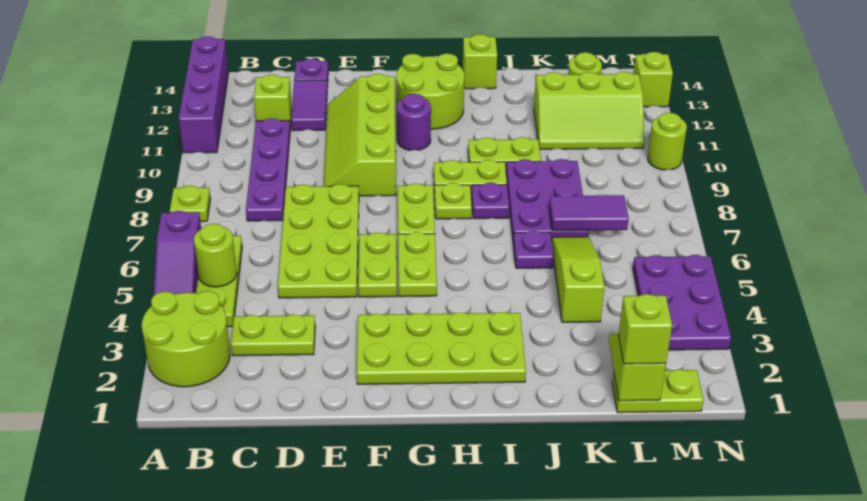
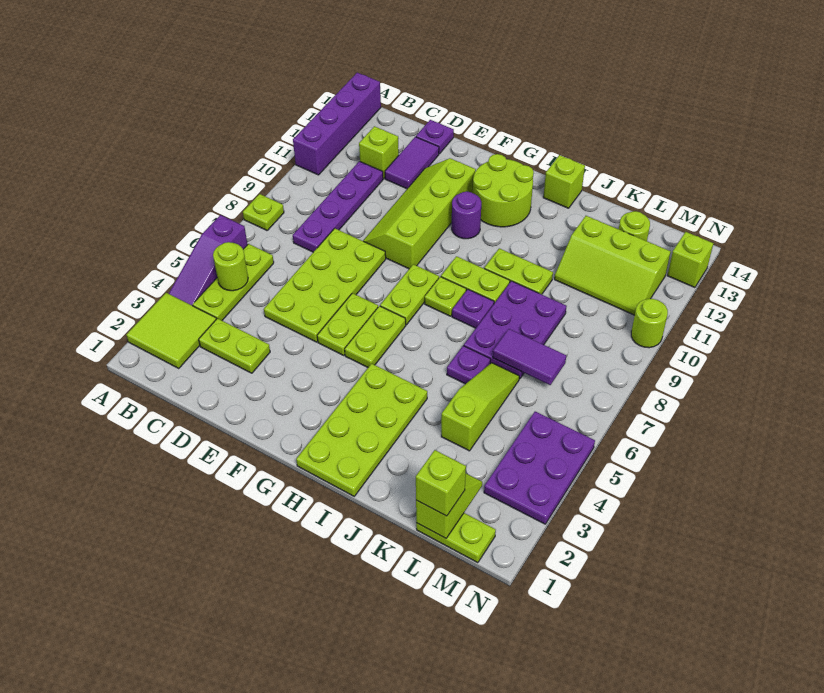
lime round brick A2:B3 level 1 -> lime tile A2:B3 level 1
lime plate F2:I3 level 1 -> lime plate H1:I4 level 1

